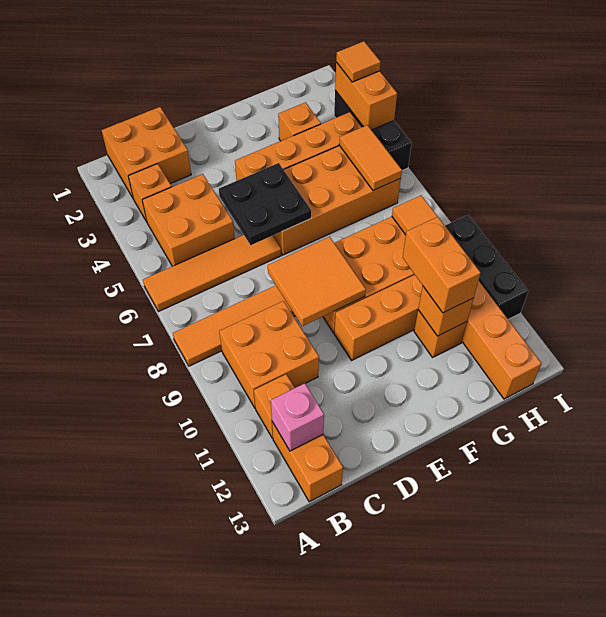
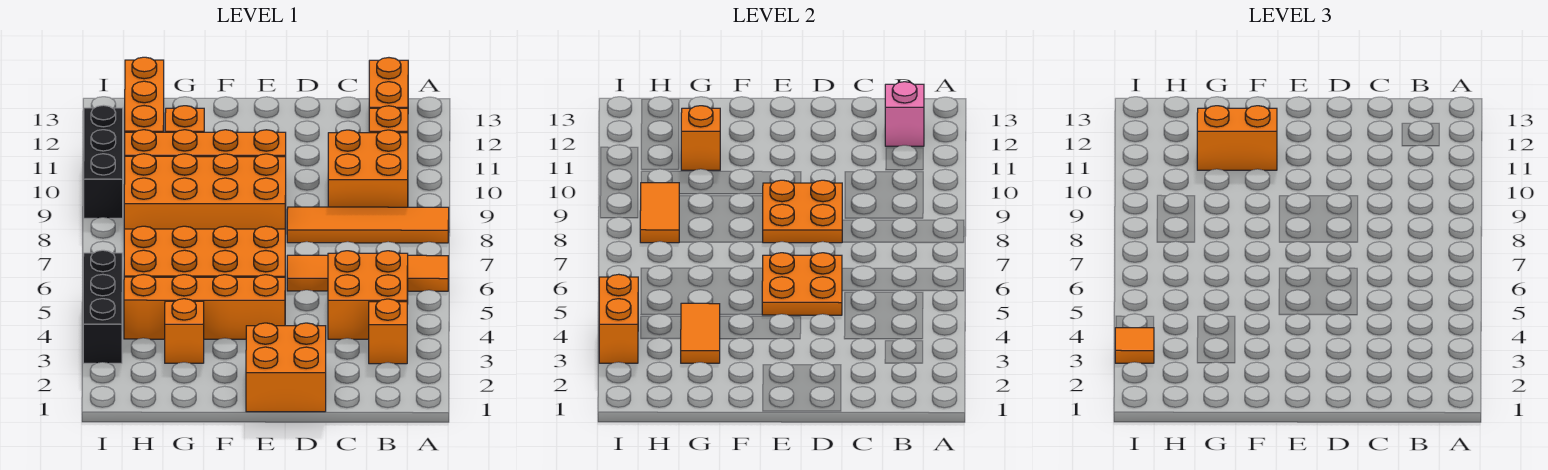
orange brick B1:C2 level 1 -> orange brick D1:E2 level 1
black plate D5:E6 level 2 -> orange plate D5:E6 level 2
orange tile D8:E9 level 2 -> orange plate D8:E9 level 2
orange brick G10:G11 level 3 -> orange brick F11:G11 level 3
orange tile H5:H6 level 2 -> orange tile G3:G4 level 2

